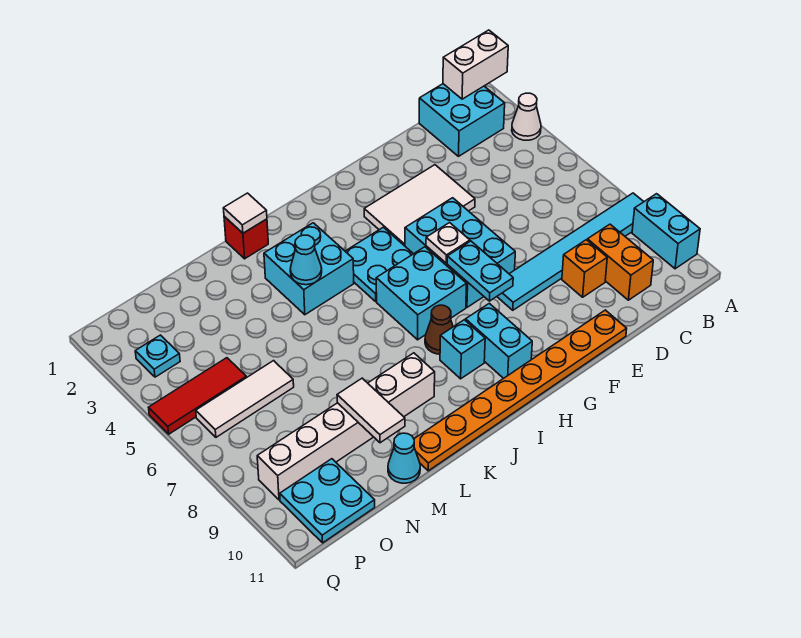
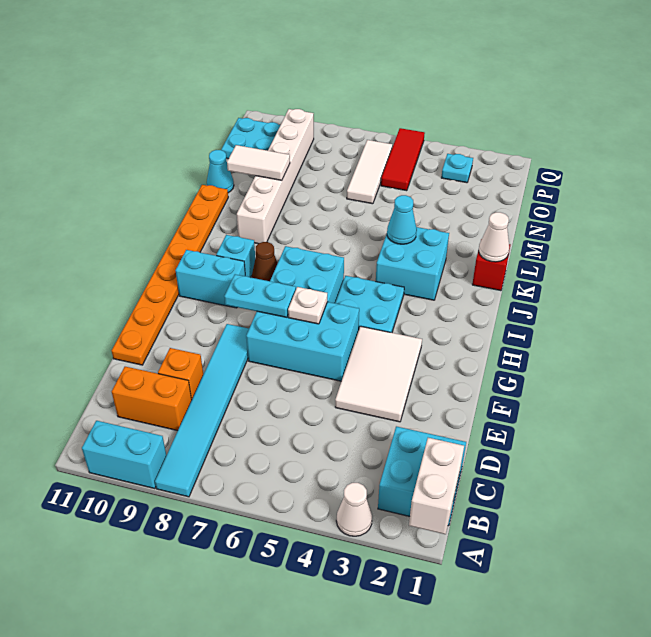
white tile K1 level 2 -> white cone K1 level 2

